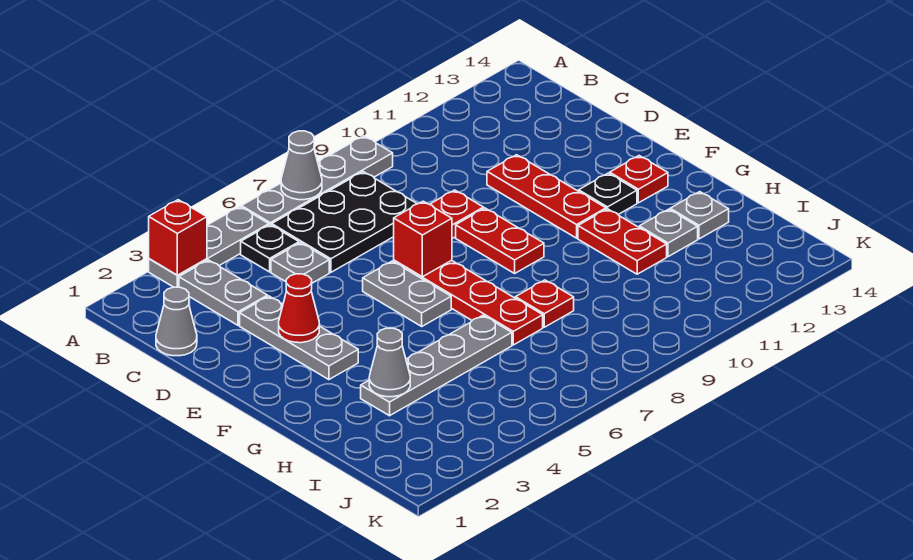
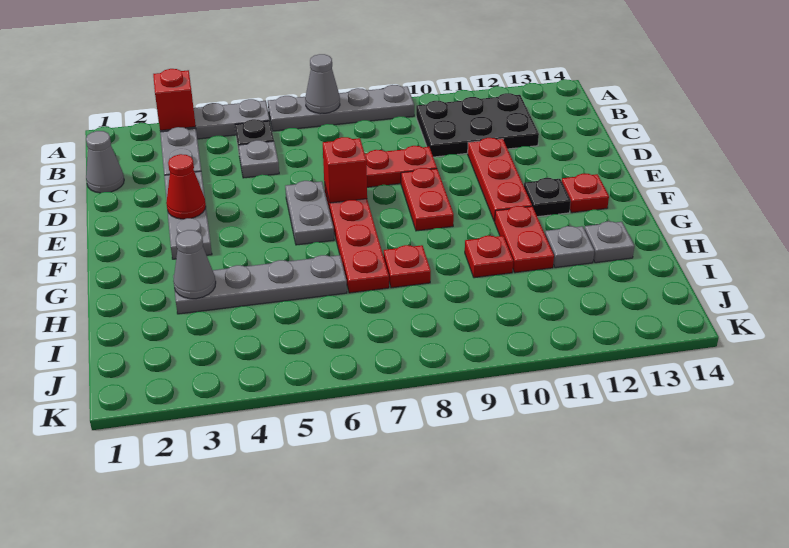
black plate B6:C8 level 1 -> black plate B10:C12 level 1
none -> red plate H10 level 1

